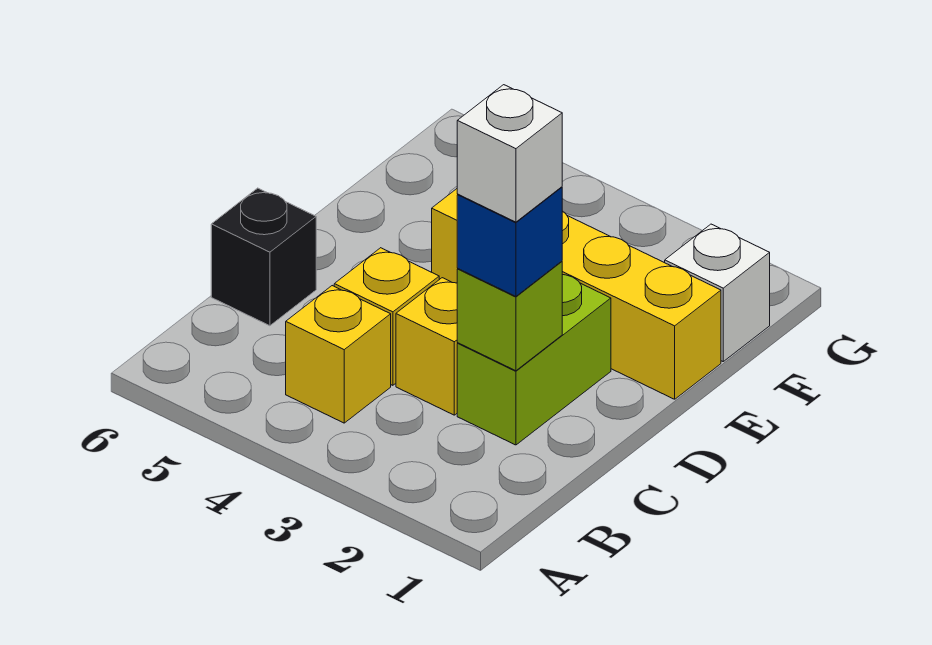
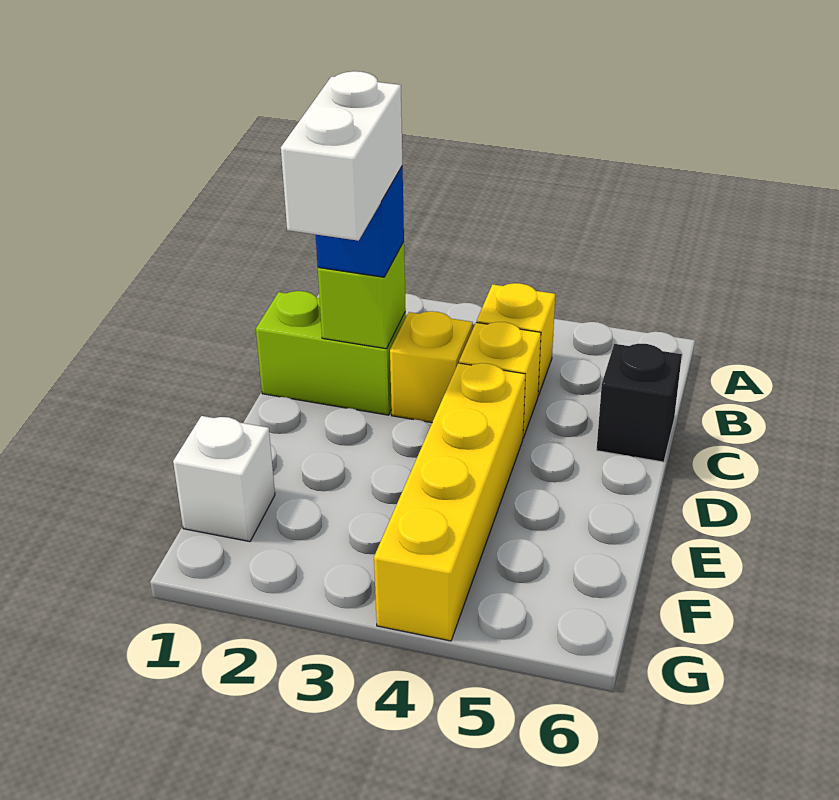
lime brick C2:D2 level 1 -> lime brick C1:C2 level 1
white brick C2 level 4 -> white brick C2:D2 level 4
yellow brick E1:E4 level 1 -> yellow brick D4:G4 level 1

